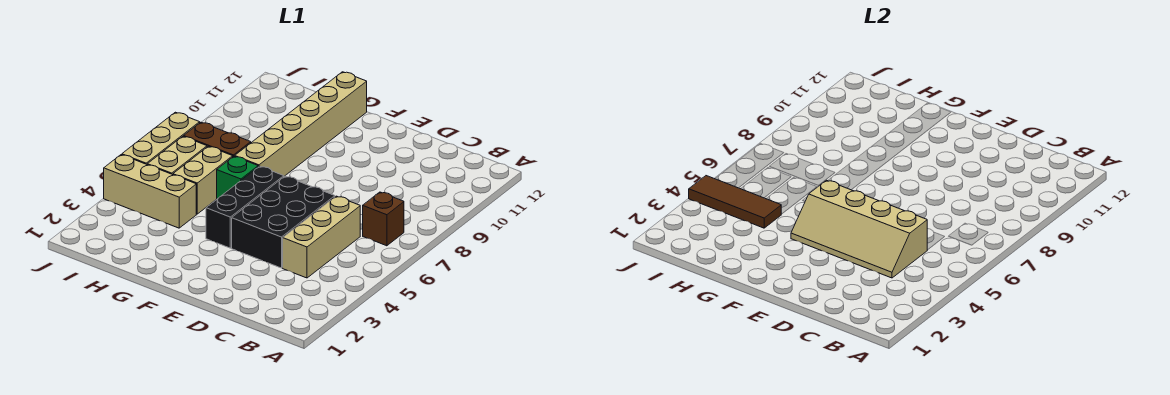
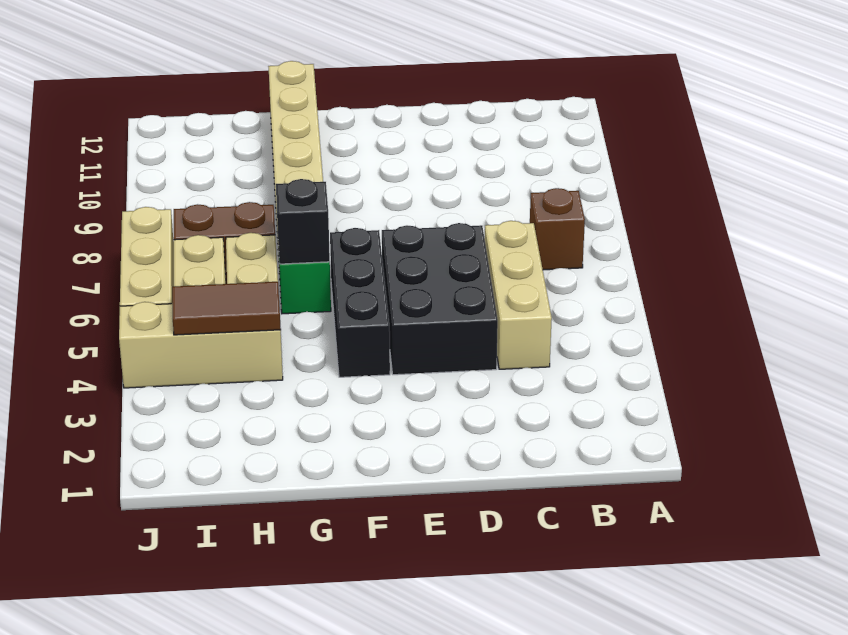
tan slope C4:F5 level 2 top 5 -> none
none -> black brick G6 level 2
brown tile H4:J4 level 2 -> brown tile H4:I4 level 2

